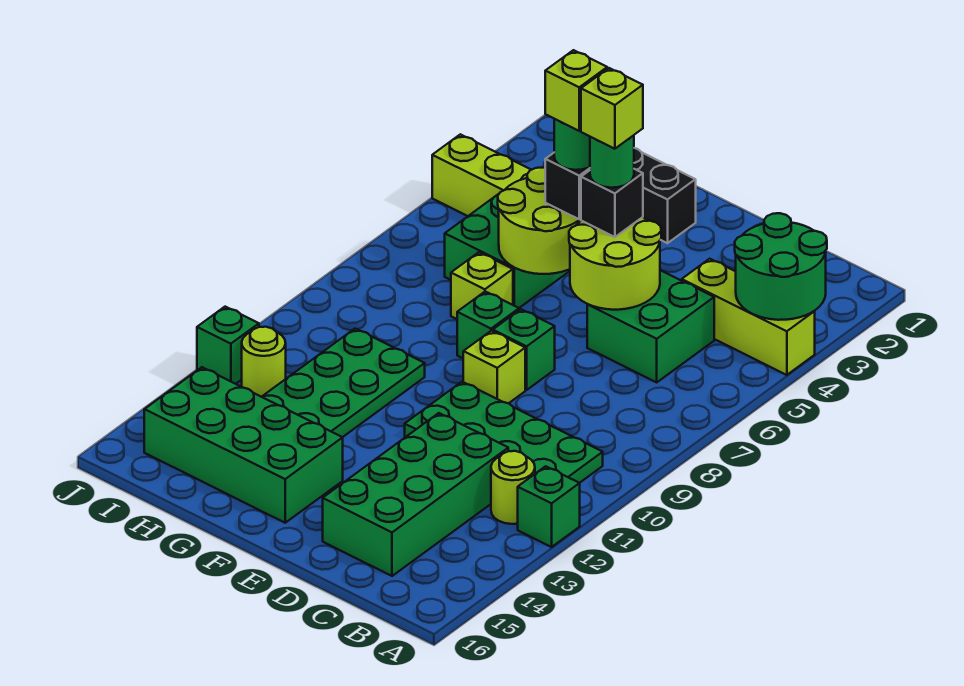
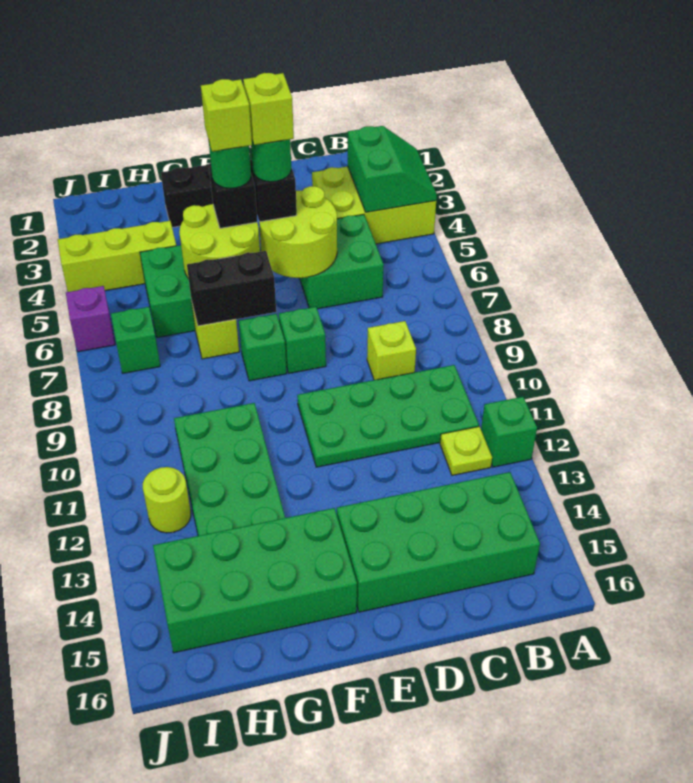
green round brick A3:B4 level 2 -> green slope A3:B4 level 2 top B
lime brick A4:C4 level 1 -> lime brick A3:C4 level 1
lime round brick B12 level 1 -> lime plate B12 level 1
green brick C12:D15 level 1 -> green brick B14:E15 level 1
lime brick E9 level 1 -> lime brick C9 level 1
none -> black brick F7:G7 level 2
none -> purple brick J6 level 1
green brick J12 level 1 -> green brick I7 level 1

